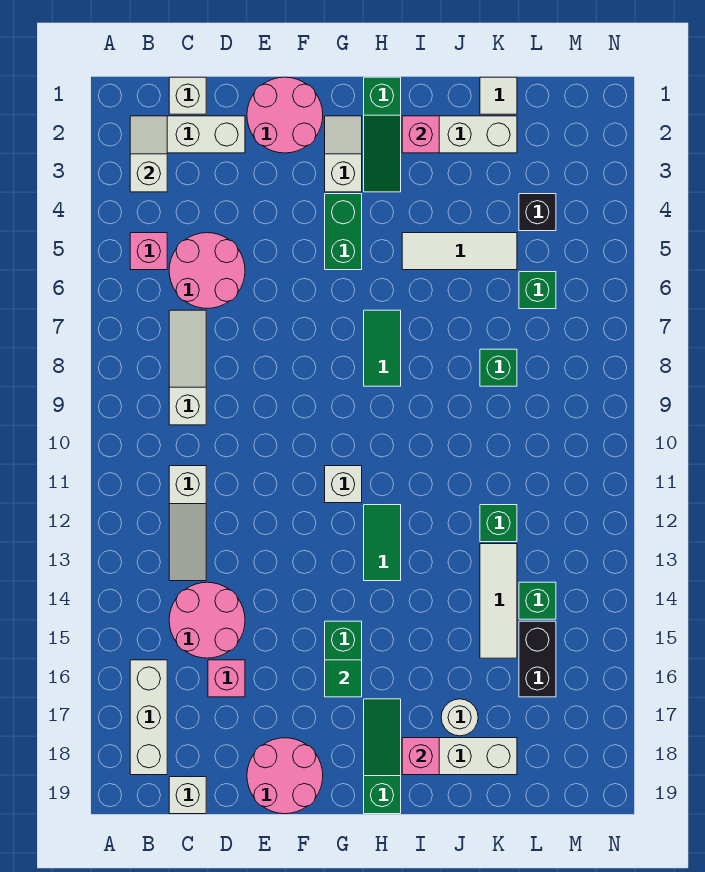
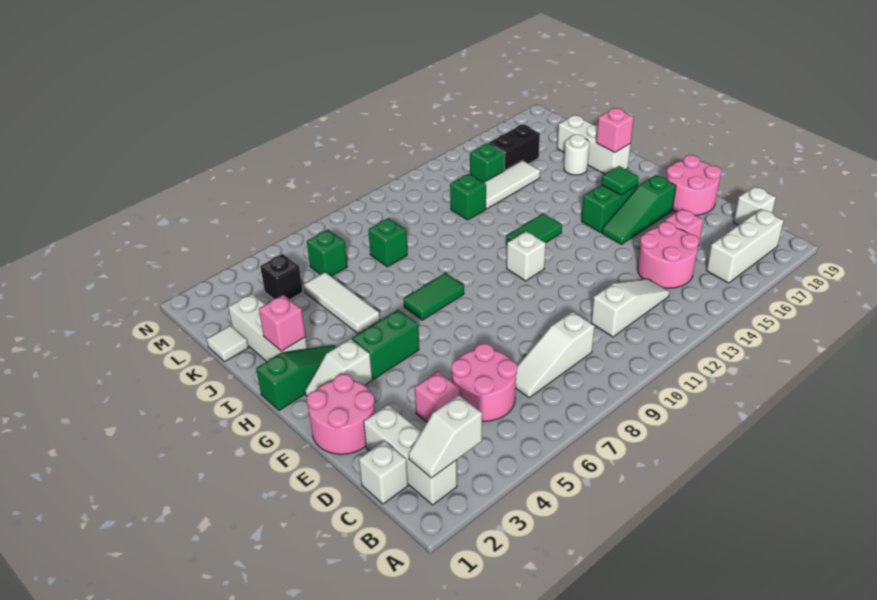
pink brick B5 level 1 -> pink brick D4 level 1
green slope H17:H19 level 1 top 19 -> green slope F15:F17 level 1 top 17

